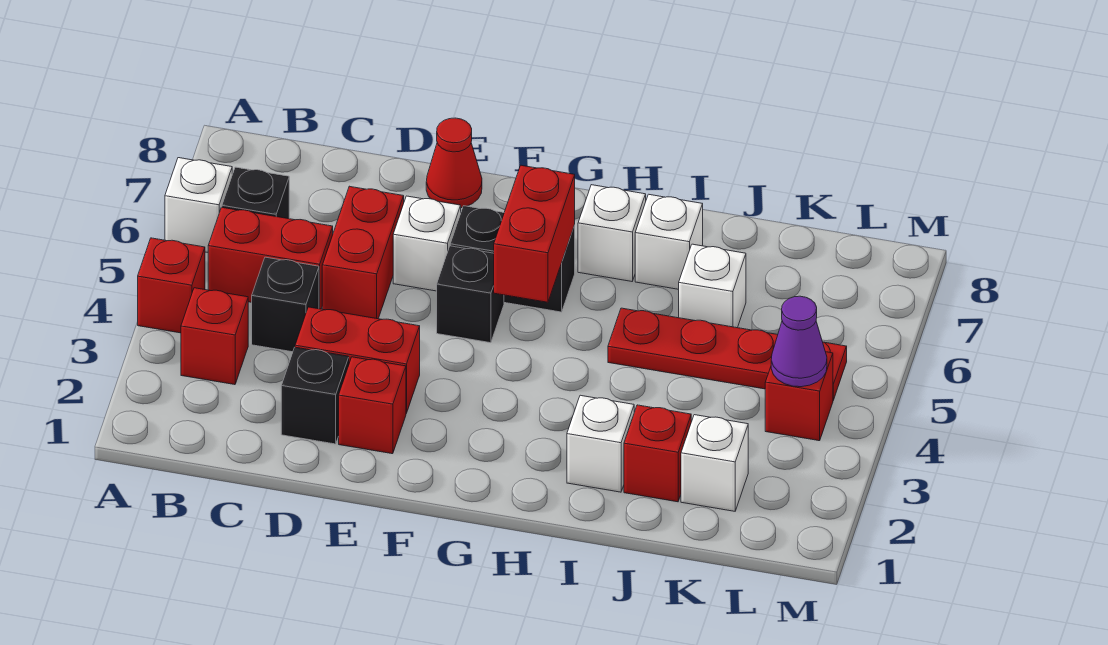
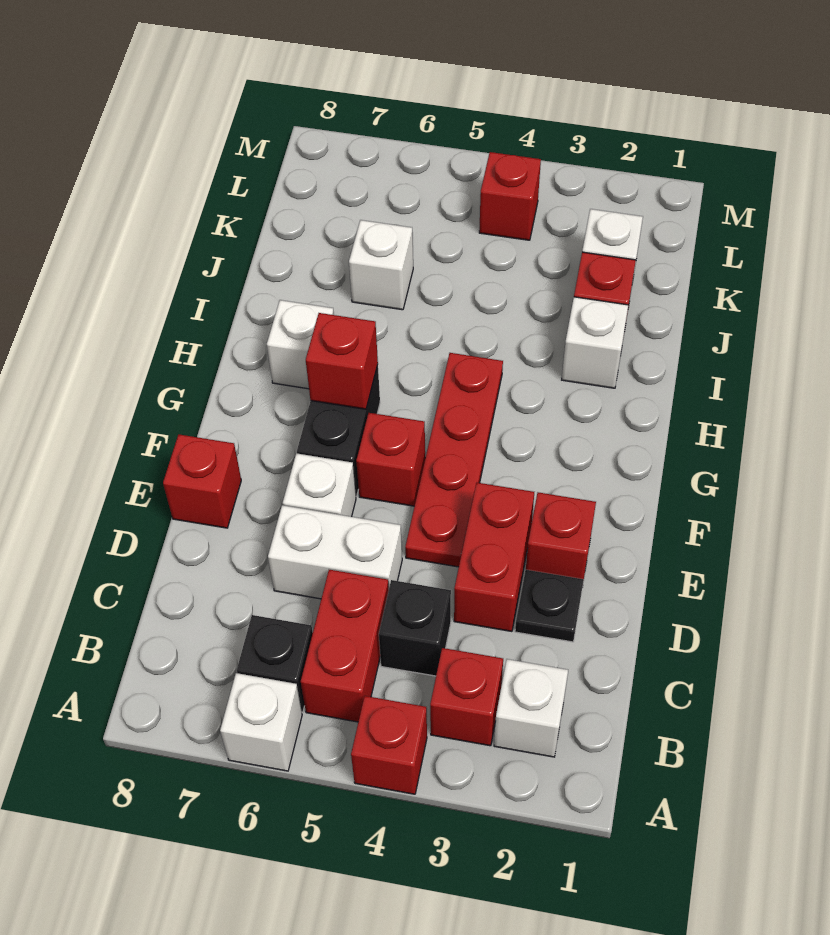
black brick D2 level 1 -> black plate D2 level 1
red brick D5:D6 level 1 -> white brick D5:D6 level 1
red cone E8 level 1 -> red brick E8 level 1
black brick F5 level 1 -> red brick F5 level 1
red brick G5:G6 level 2 -> red brick G6 level 2
red plate I5:L5 level 1 -> red plate E4:H4 level 1
white brick I7 level 1 -> white brick B2 level 1
purple cone L4 level 2 -> none

